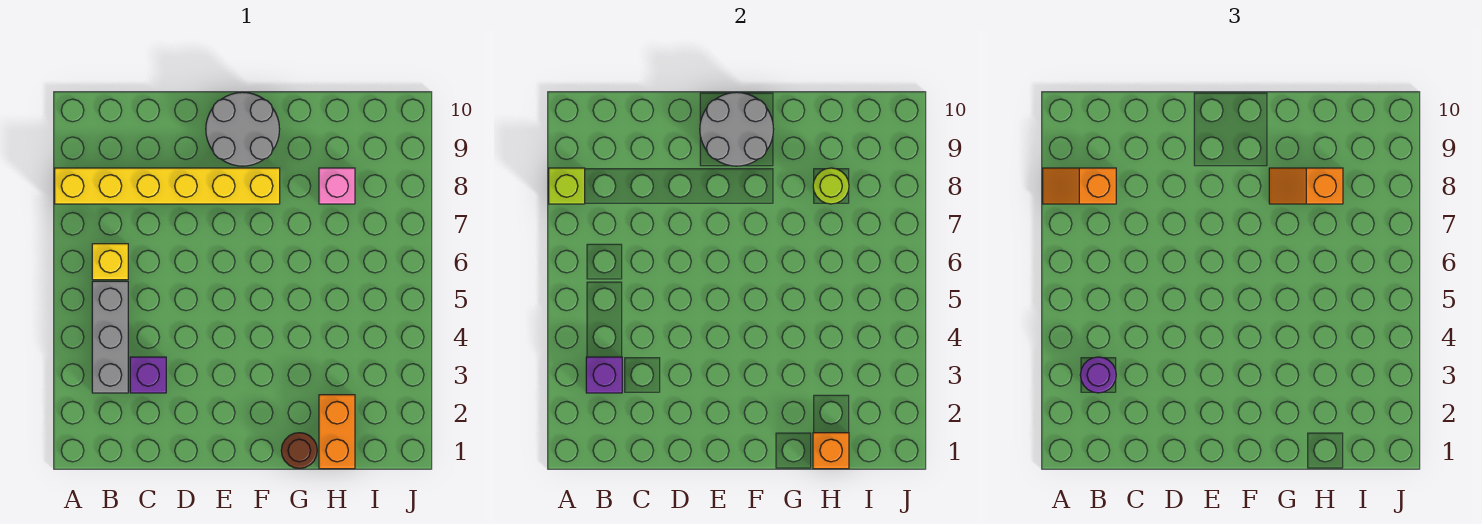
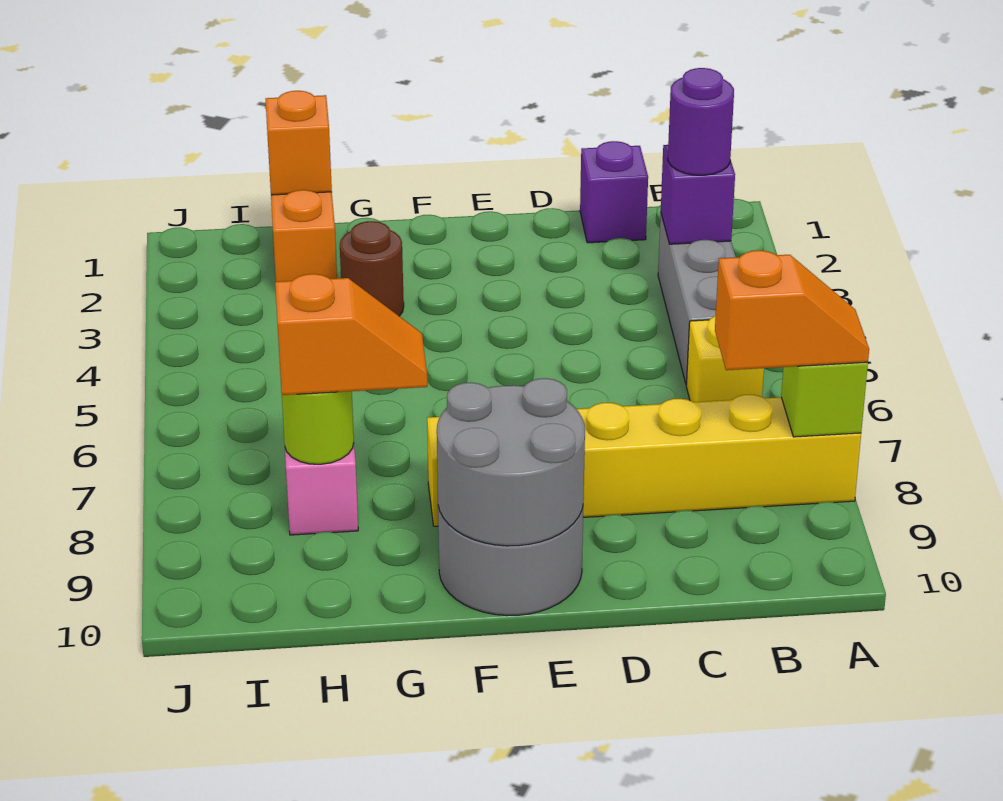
purple brick C3 level 1 -> purple brick C1 level 1
brown round brick G1 level 1 -> brown round brick G3 level 1

